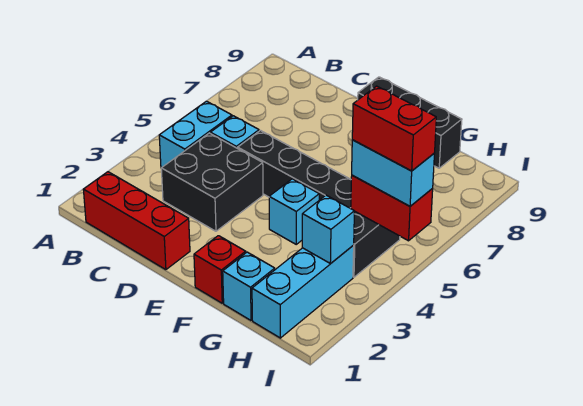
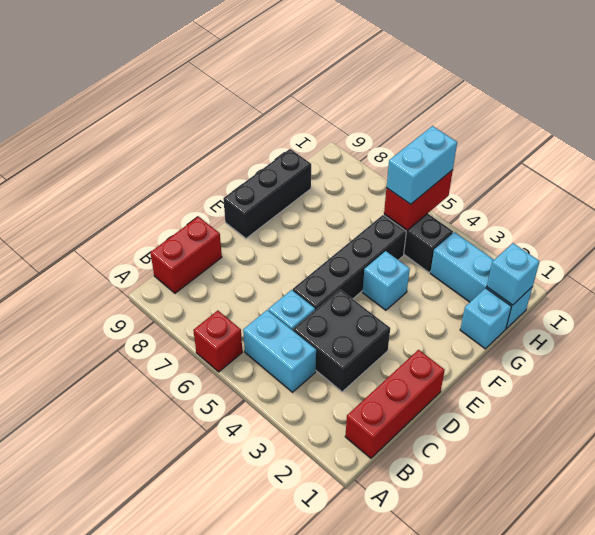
red brick F1 level 1 -> red brick A6 level 1
cyan brick H3 level 2 -> cyan brick H1 level 2
red brick H5:I5 level 4 -> red brick B9:C9 level 1

